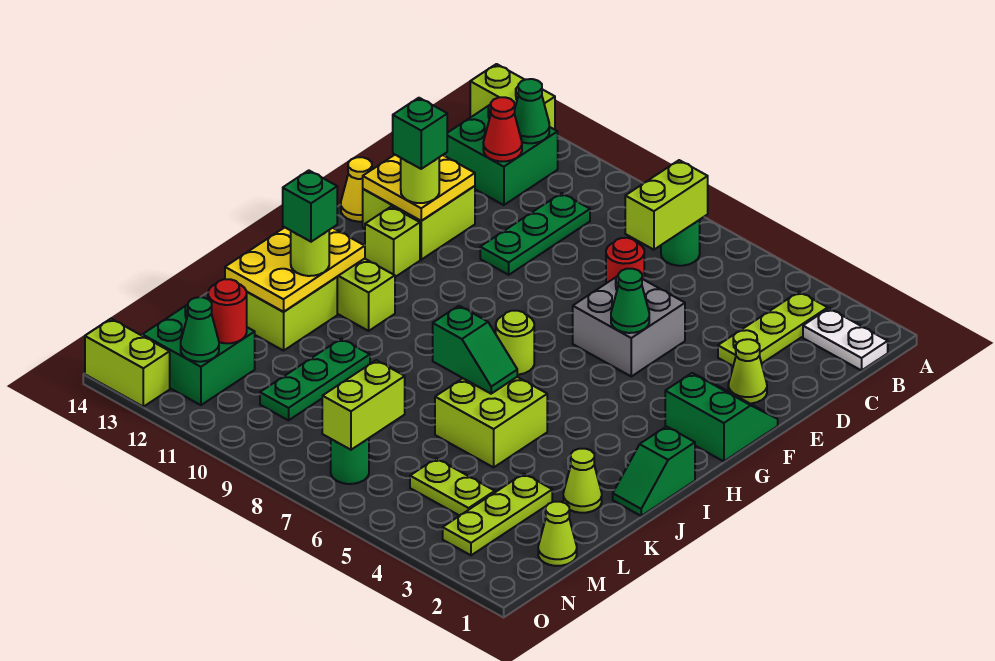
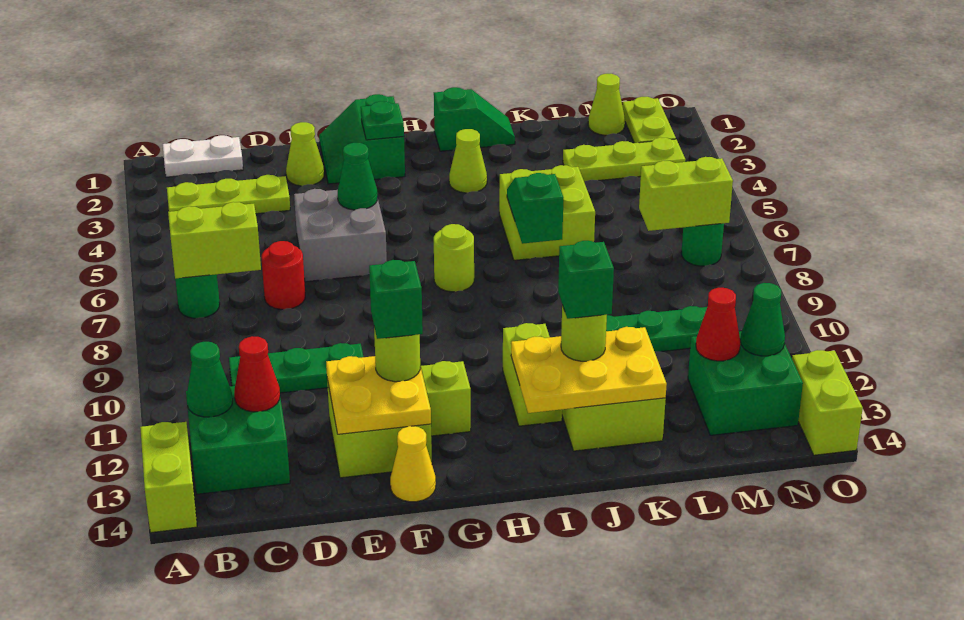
white plate B1:B2 level 1 -> white plate B1:C1 level 1
none -> green plate G2 level 2
lime cone K2 level 1 -> lime cone I3 level 1
lime plate M4:M5 level 1 -> lime plate N1:N2 level 1
red round brick M12 level 2 -> red cone M12 level 2

